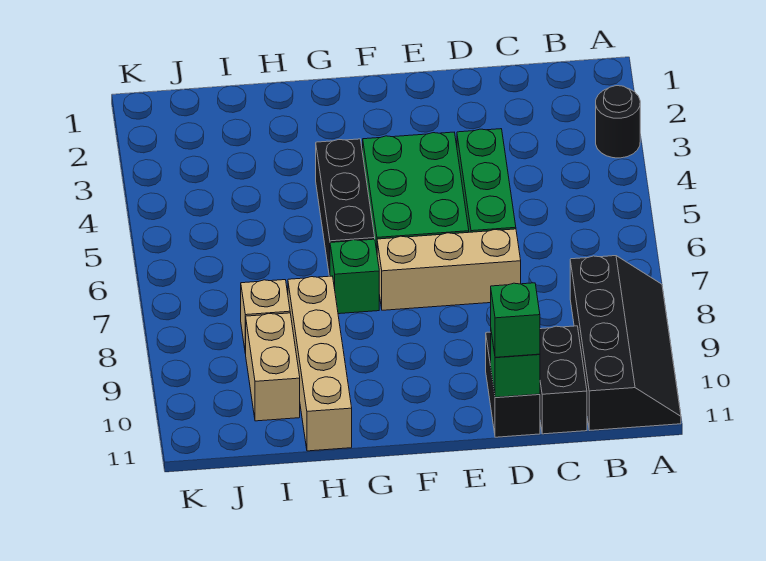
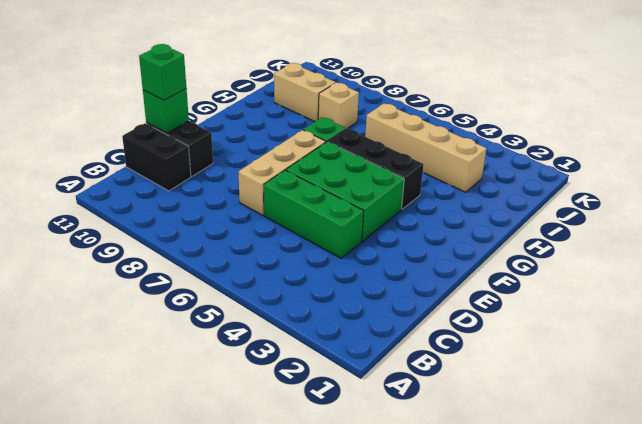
black round brick A3 level 1 -> none
black slope A8:B11 level 1 top B -> none
tan brick H8:H11 level 1 -> tan brick I3:I6 level 1

